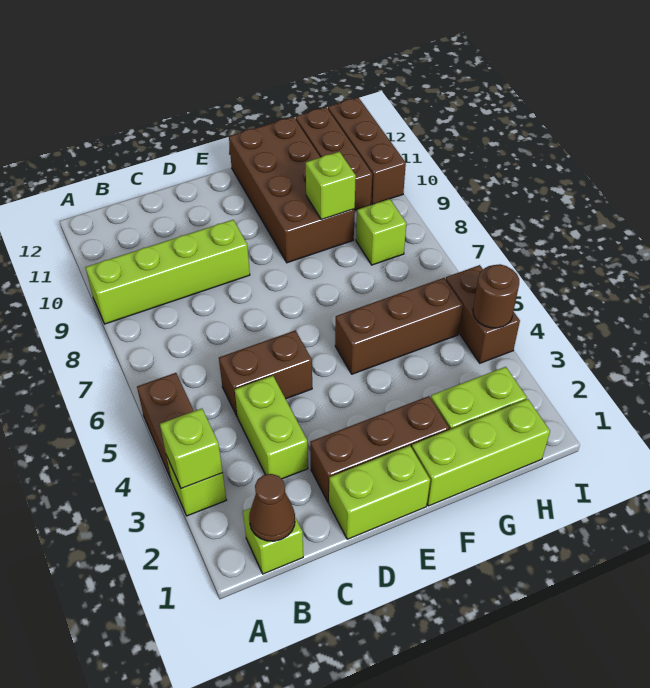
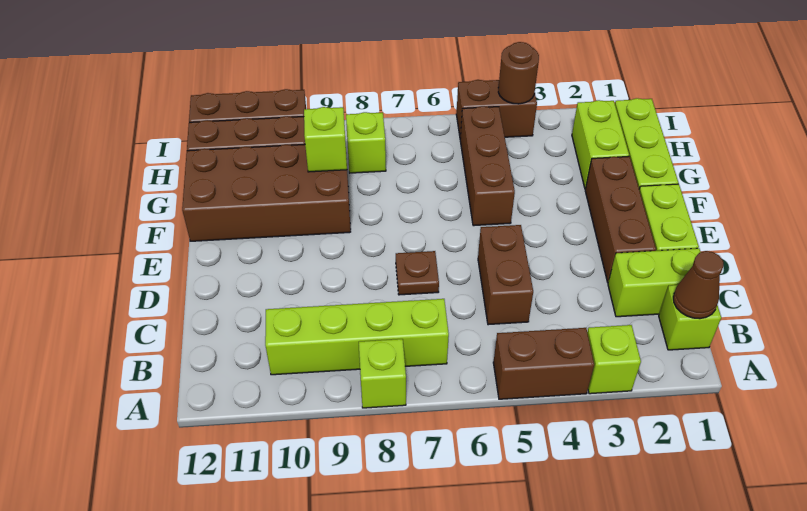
lime brick A3 level 2 -> lime brick A8 level 1
lime brick A9:D9 level 1 -> lime brick B7:B10 level 1
lime brick C3:C4 level 1 -> lime brick C1:C2 level 1
none -> brown plate D7 level 1

